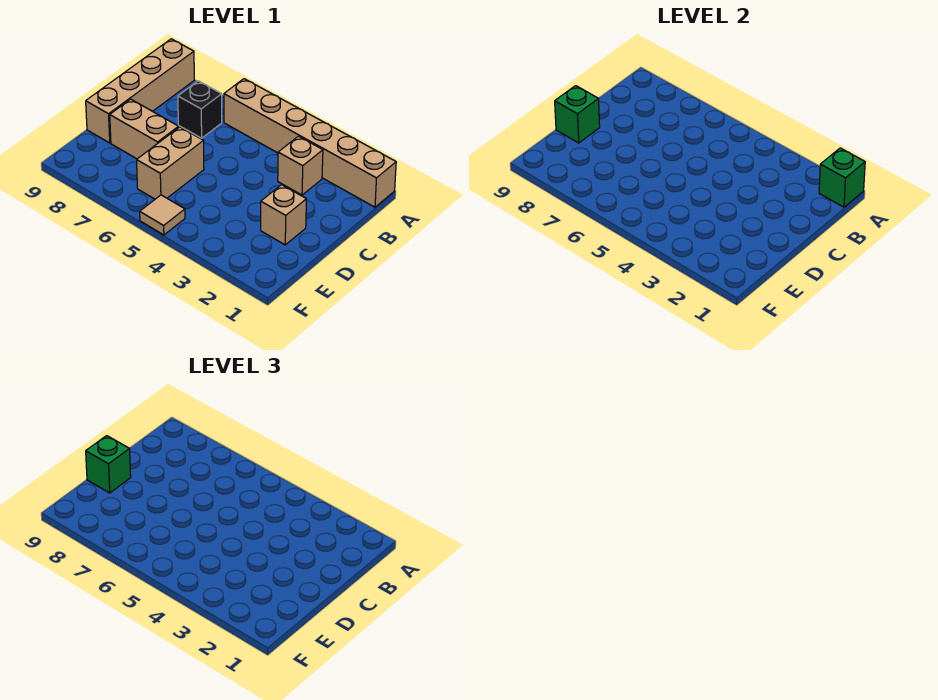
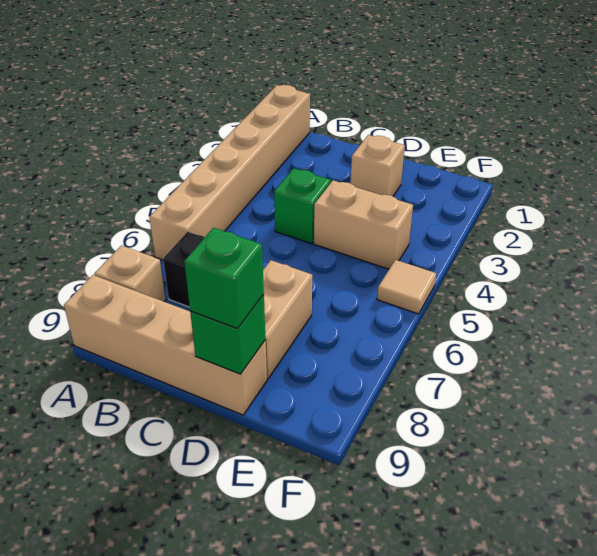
green brick A1 level 2 -> green brick C4 level 1
tan brick B3 level 1 -> tan brick A8 level 1
tan brick D6:E6 level 1 -> tan brick D4:E4 level 1

